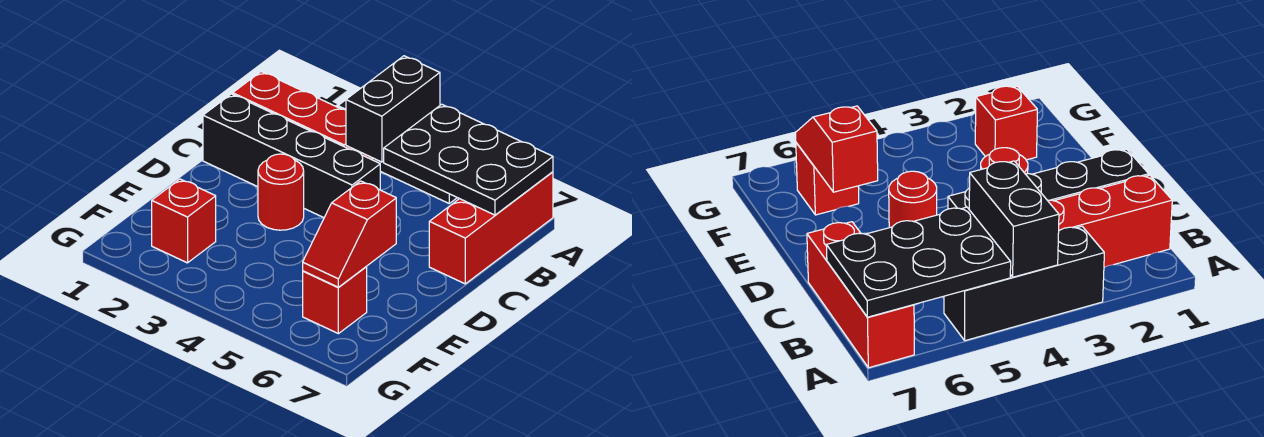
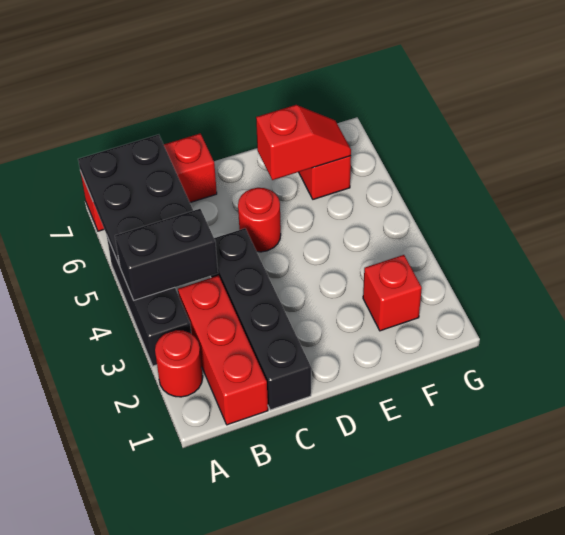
red round brick D3 level 1 -> red round brick A2 level 1

